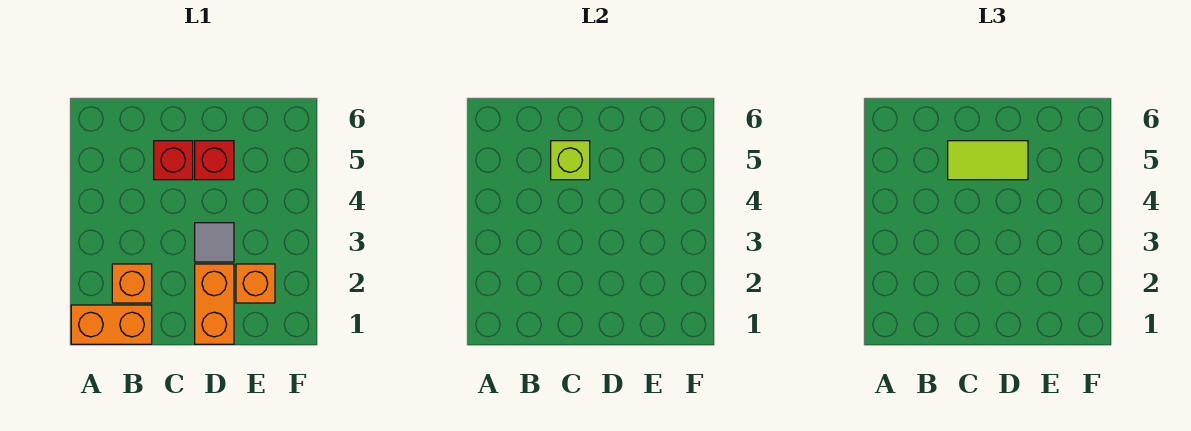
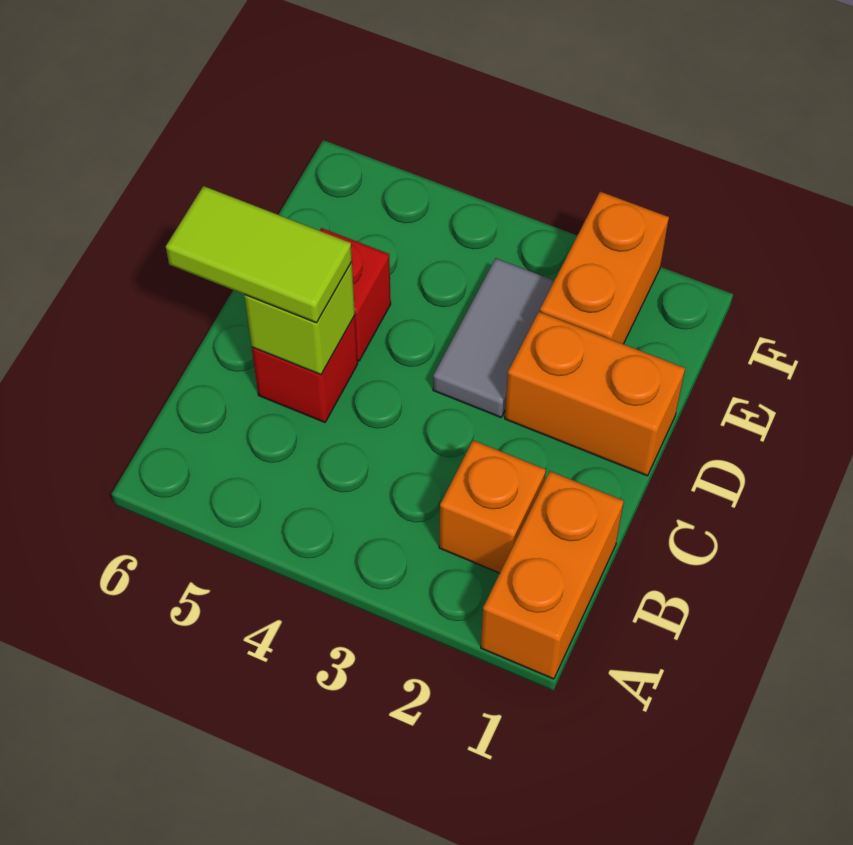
lime tile C5:D5 level 3 -> lime tile C5:C6 level 3
grey tile D3 level 1 -> grey tile D3:E3 level 1
orange brick E2 level 1 -> orange brick E2:F2 level 1

